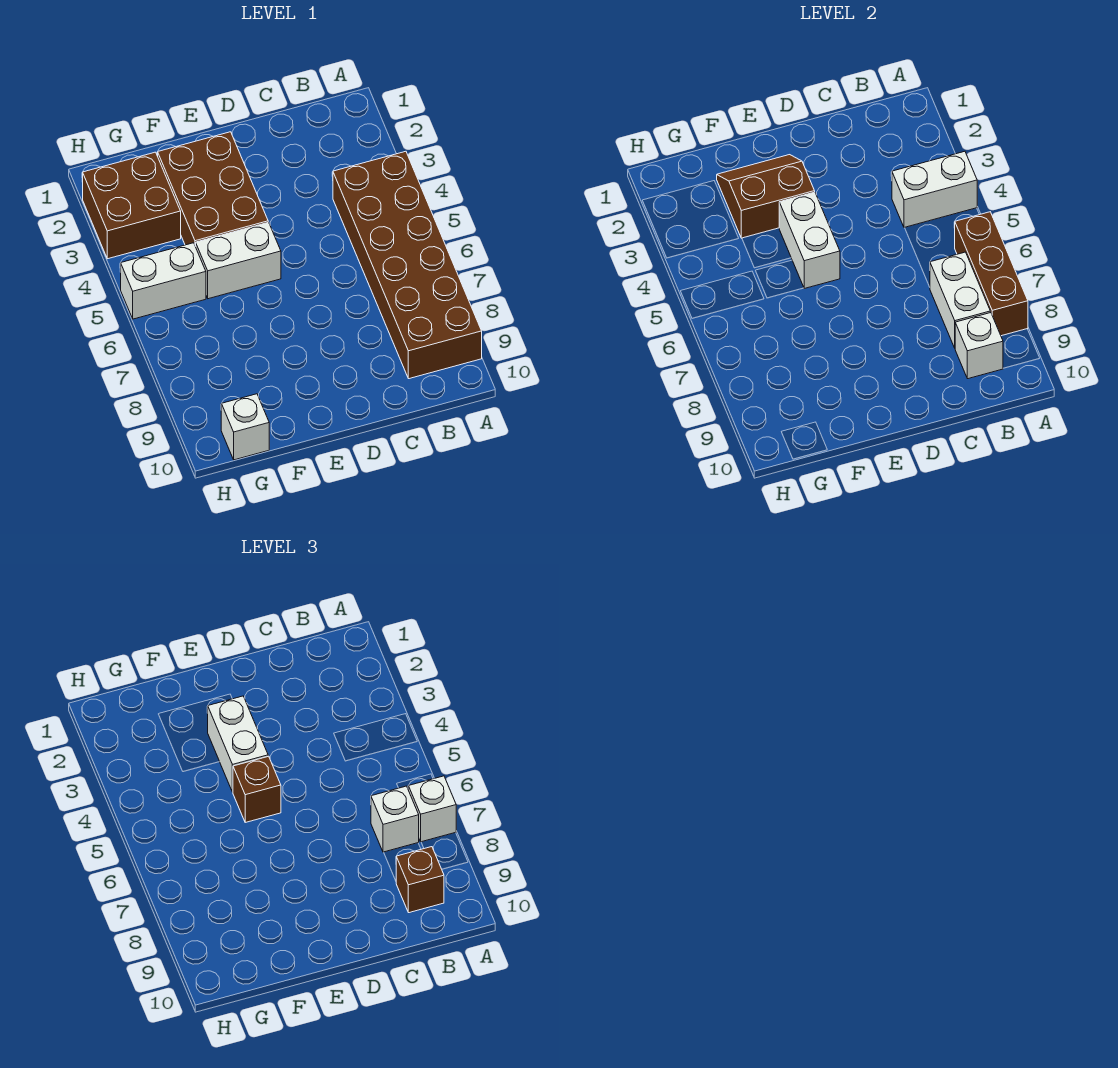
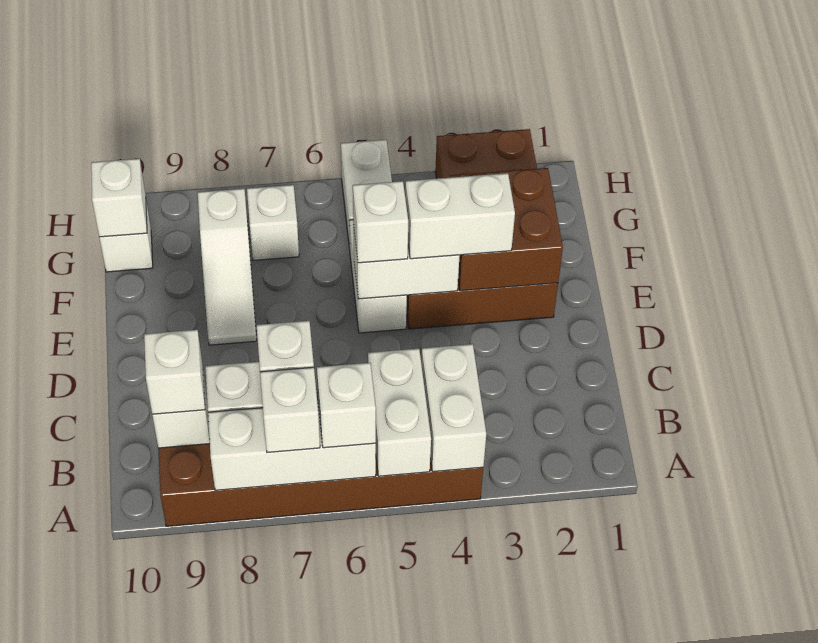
none -> white brick A5:B5 level 2
brown brick A6:A8 level 2 -> white brick A6:A8 level 2
none -> white brick A6 level 3
brown brick B9 level 3 -> white brick B9 level 3
brown slope E2:F3 level 2 top 3 -> brown brick E2:F3 level 2
brown brick E5 level 3 -> white brick E5 level 3
none -> white slope E8:G8 level 1 top G
none -> white brick G7 level 1
none -> white brick G10 level 2

